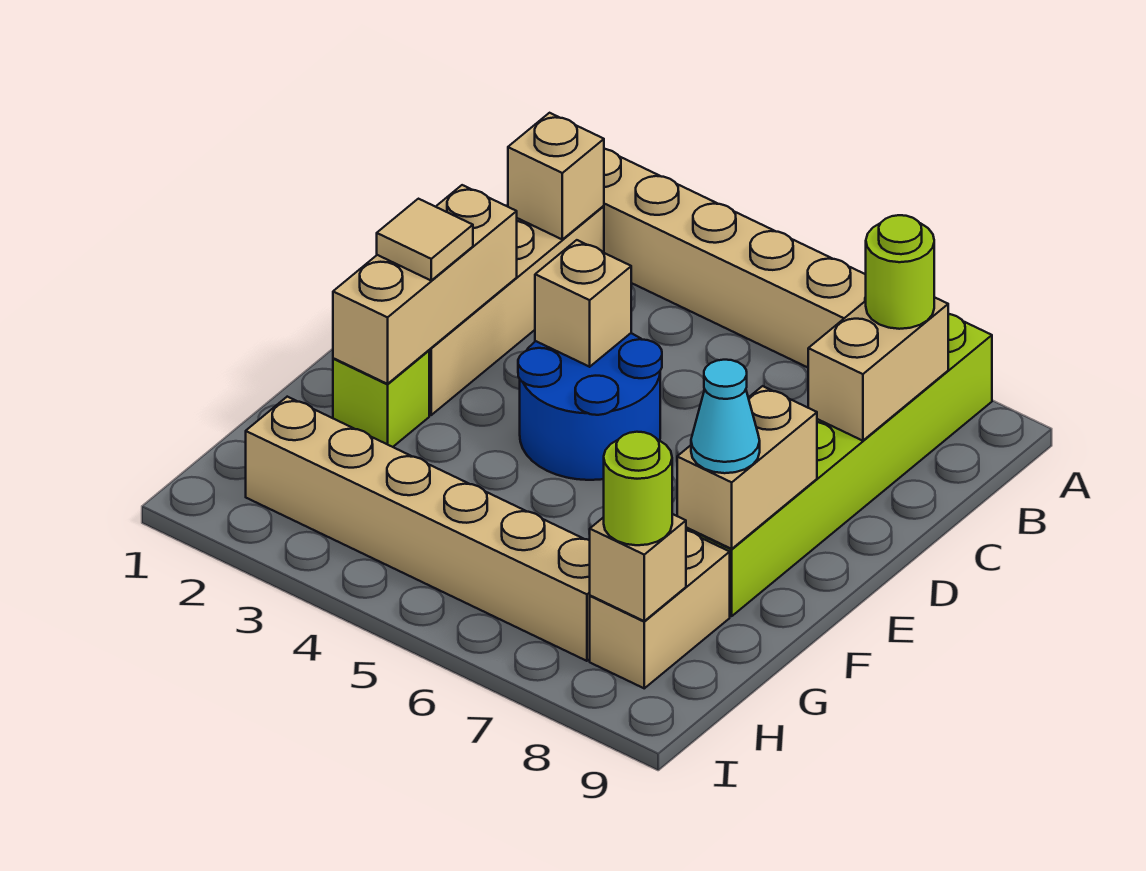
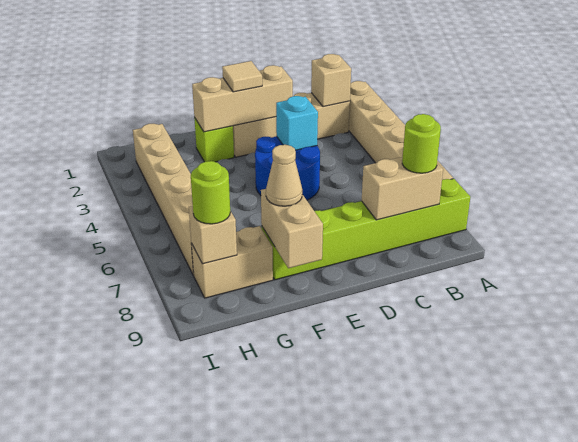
tan brick D4 level 2 -> cyan brick D4 level 2
tan brick E8:F8 level 2 -> tan brick F8:F9 level 2
cyan cone F8 level 3 -> tan cone F8 level 3

